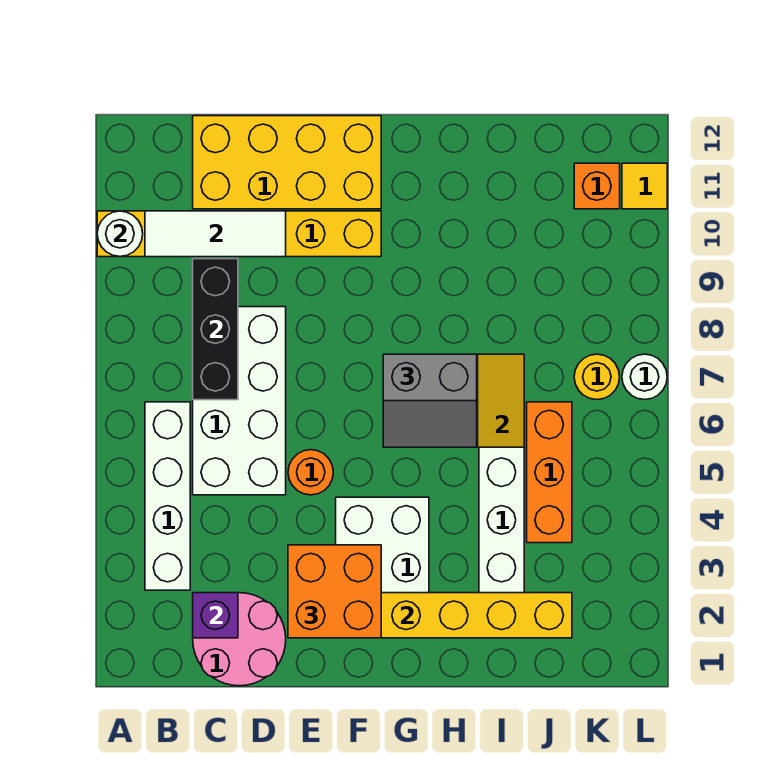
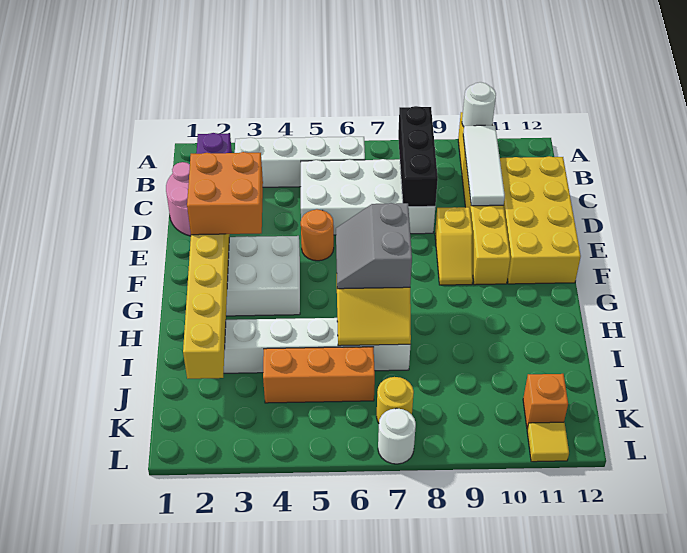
black brick C7:C9 level 2 -> black brick B8:D8 level 2
none -> yellow slope E9:F9 level 1 top E

